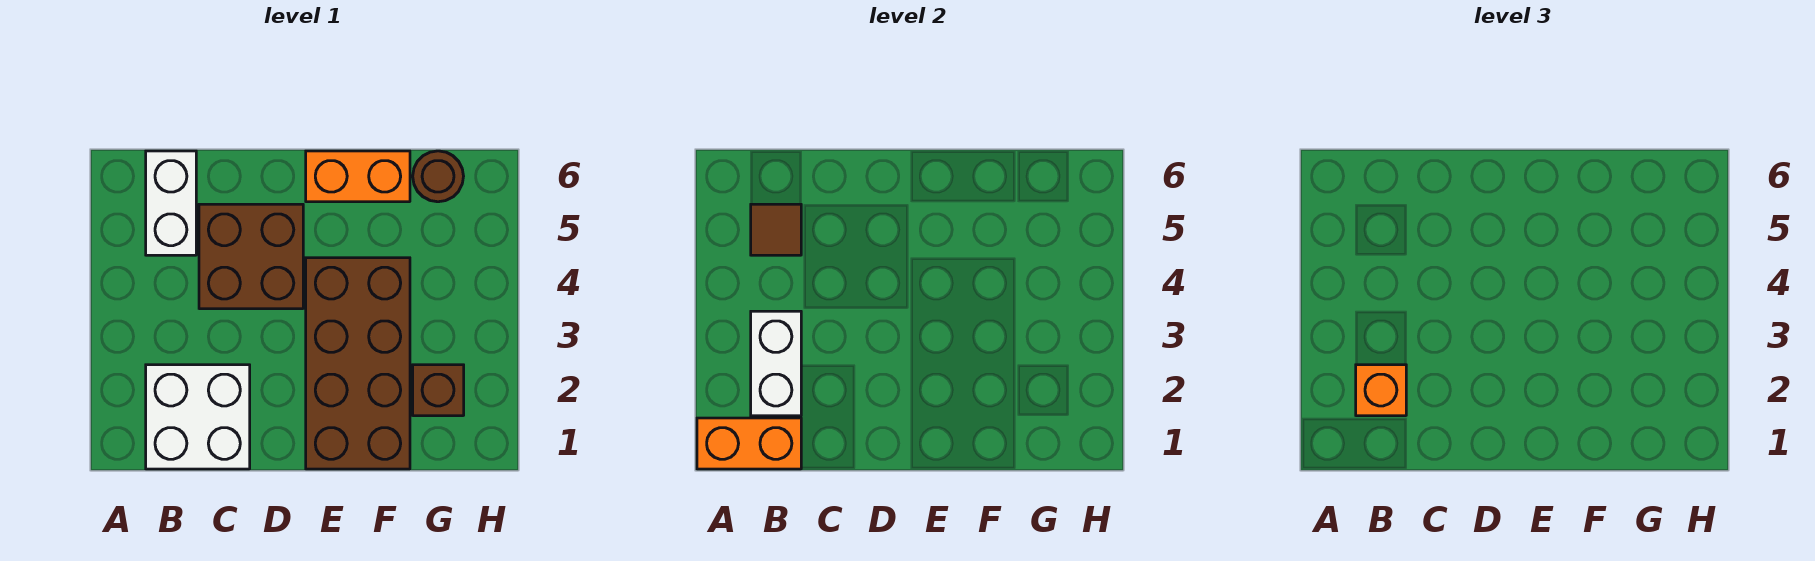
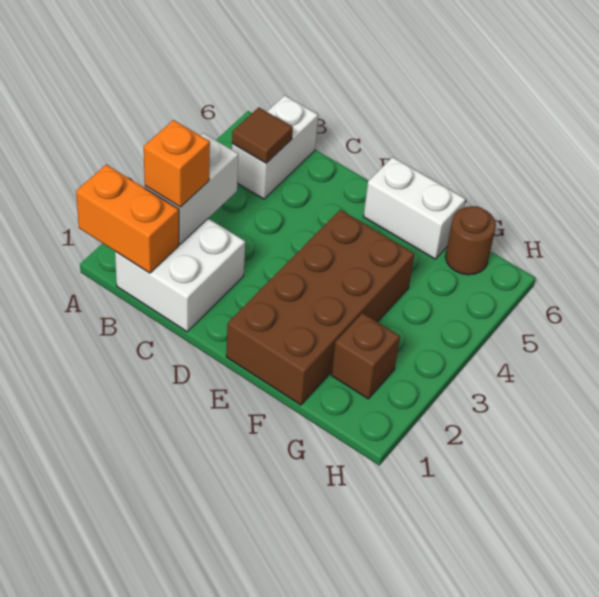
brown brick C4:D5 level 1 -> none
orange brick E6:F6 level 1 -> white brick E6:F6 level 1

